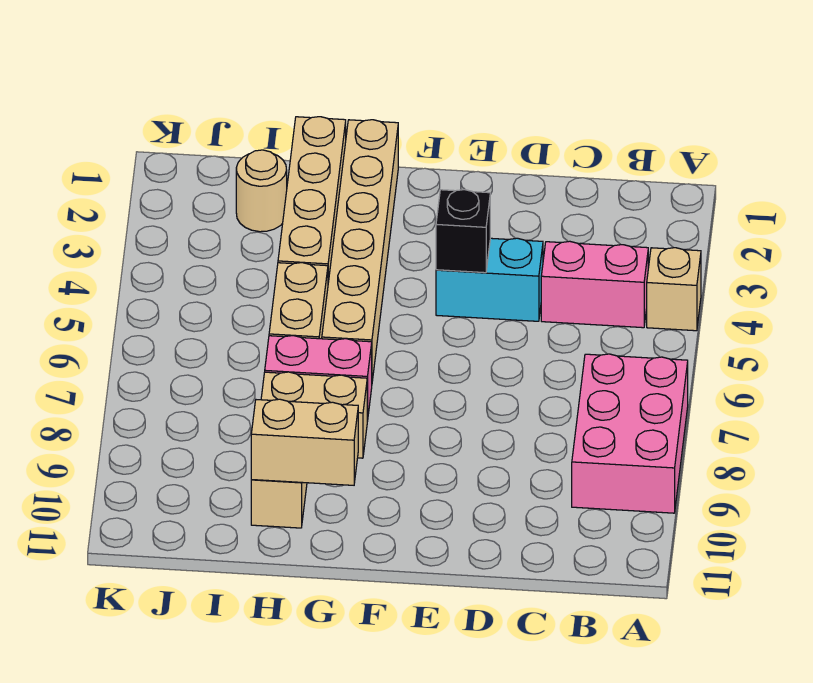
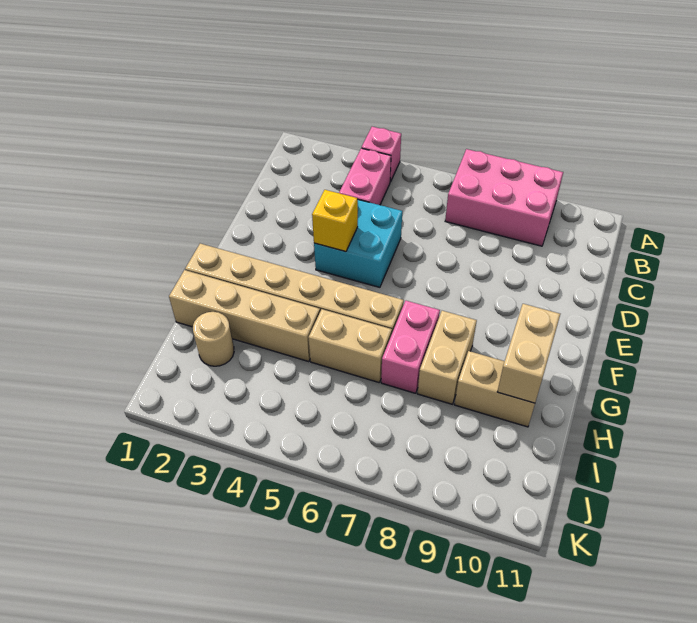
tan brick A4 level 1 -> pink brick A4 level 1
cyan brick D4:E4 level 1 -> cyan brick D4:E5 level 1
black brick E4 level 2 -> yellow brick E4 level 2

